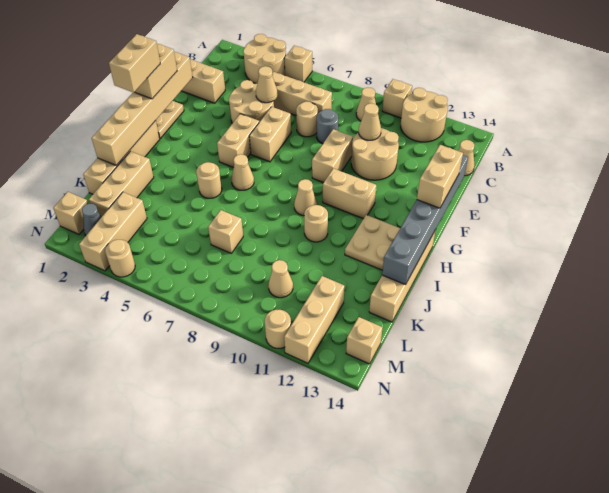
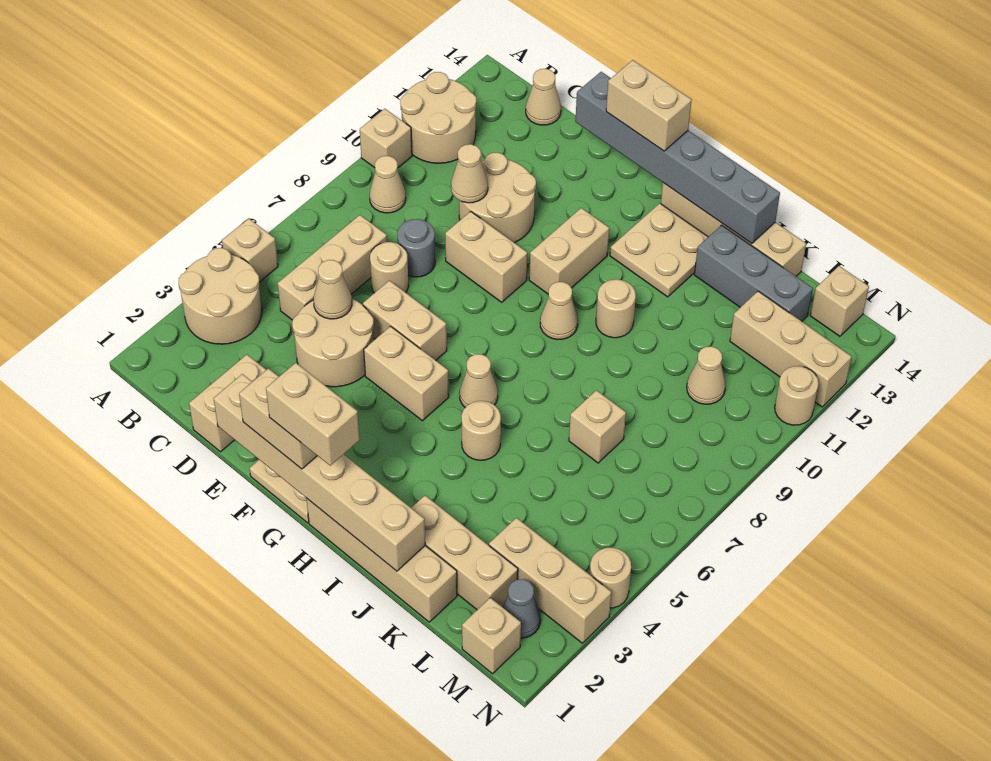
none -> grey brick J13:L13 level 1

